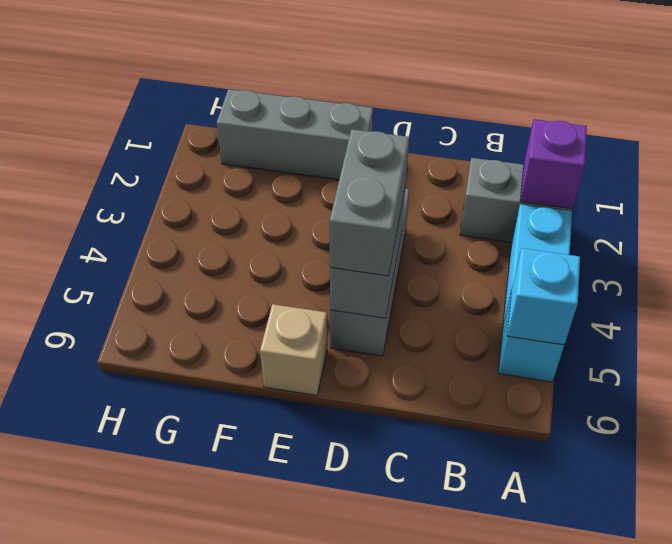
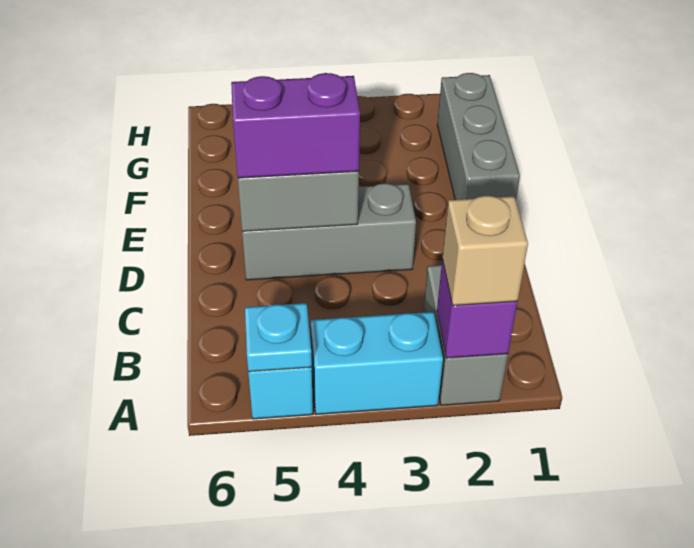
cyan brick A5 level 2 -> cyan plate A5 level 2
grey brick D4:D5 level 3 -> purple brick D4:D5 level 3
tan brick E6 level 1 -> tan brick A2 level 3

